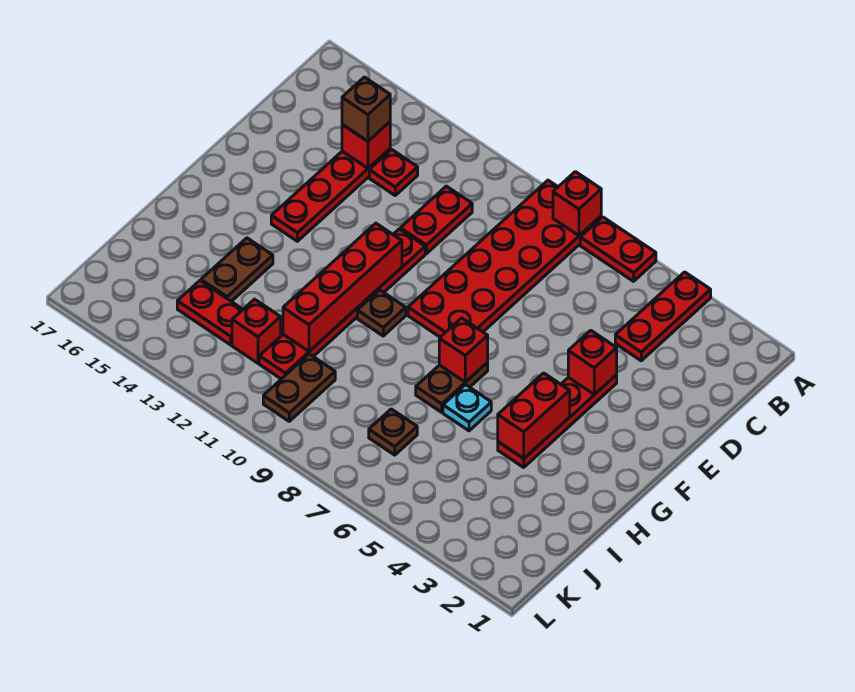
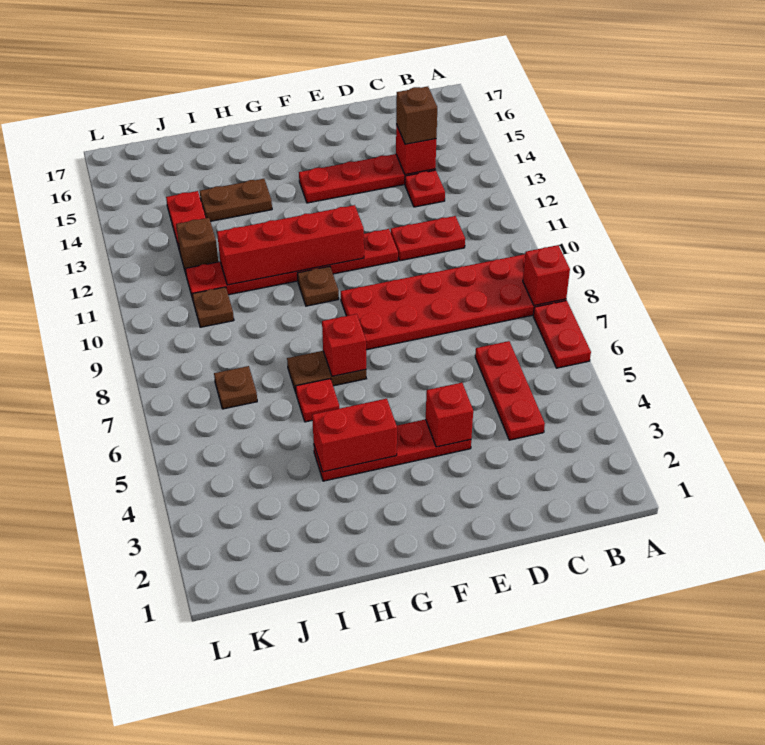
red plate A4:C4 level 1 -> red plate C4:C6 level 1
cyan plate H6 level 1 -> red plate H6 level 1
brown plate J10:K10 level 1 -> brown plate J10 level 1
red brick J12 level 1 -> brown brick J12 level 1

